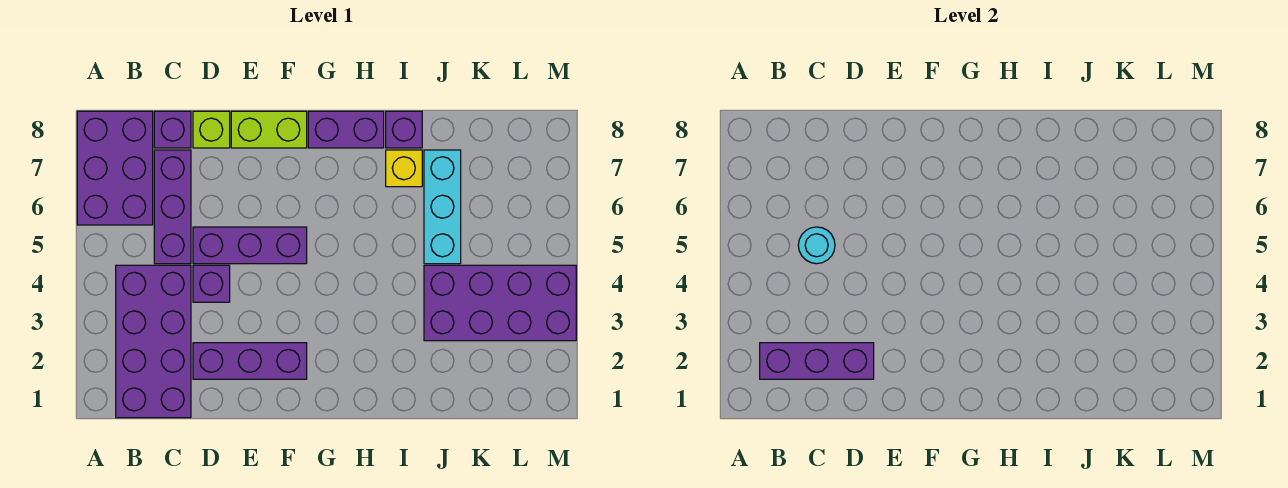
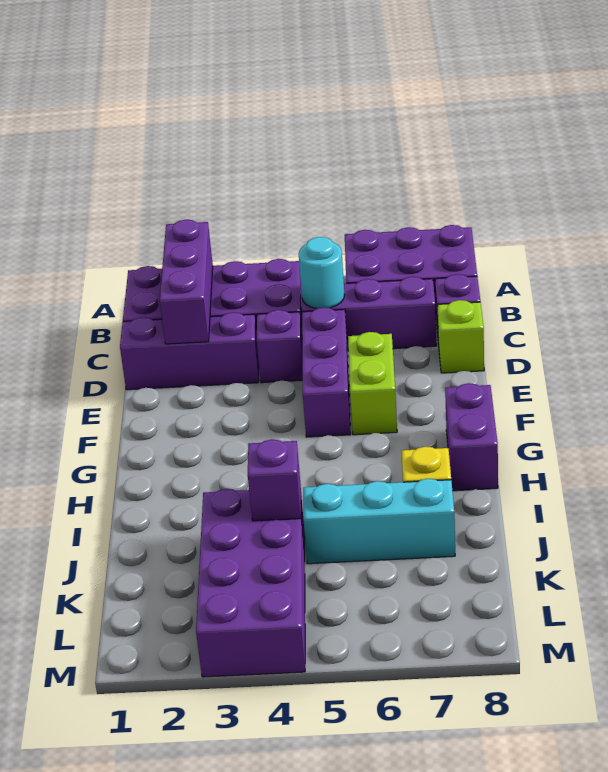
purple brick D2:F2 level 1 -> purple brick D1:D3 level 1
lime brick E8:F8 level 1 -> lime brick E6:F6 level 1
purple brick I8 level 1 -> purple brick J4 level 2

